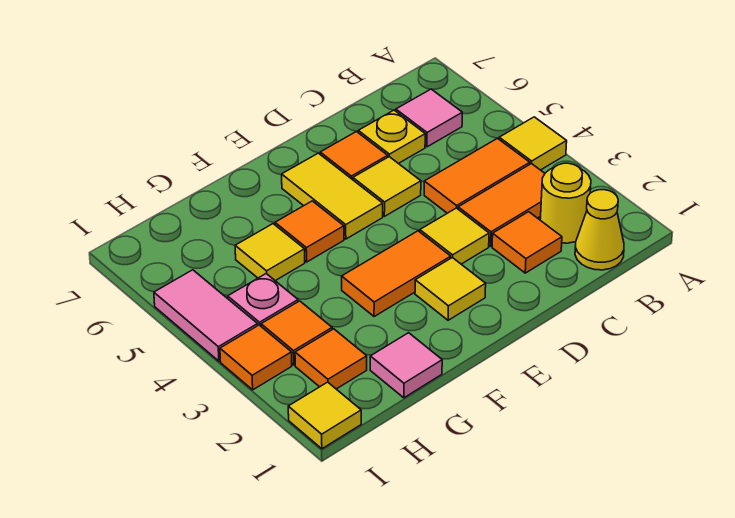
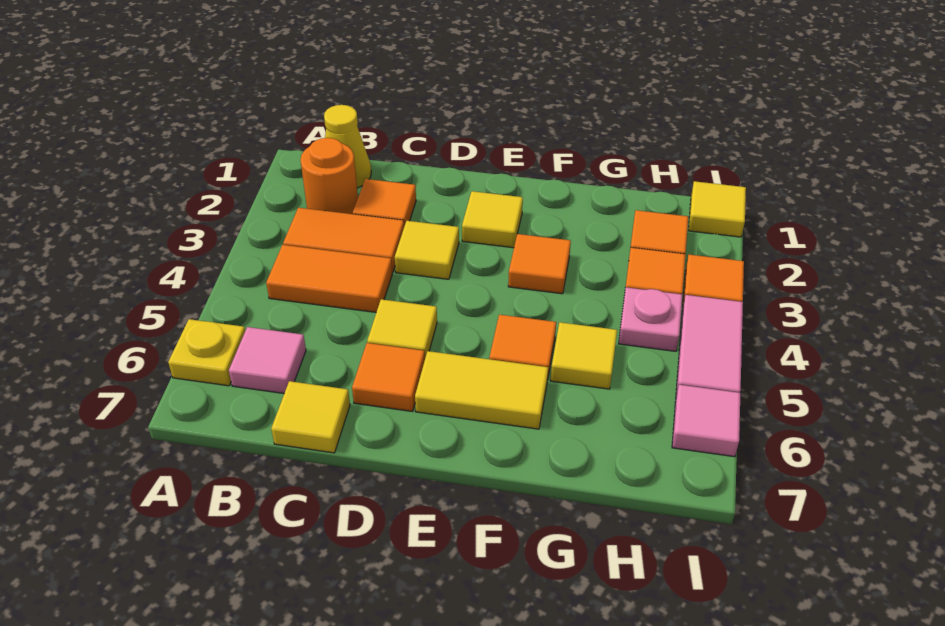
yellow tile A4 level 1 -> yellow tile C7 level 1
yellow round brick B2 level 1 -> orange round brick B2 level 1
yellow plate C6 level 1 -> yellow plate A6 level 1
orange tile E3:F3 level 1 -> orange tile F3 level 1
yellow tile E5:E6 level 1 -> yellow tile E6:F6 level 1
pink tile G1 level 1 -> pink tile I6 level 1

